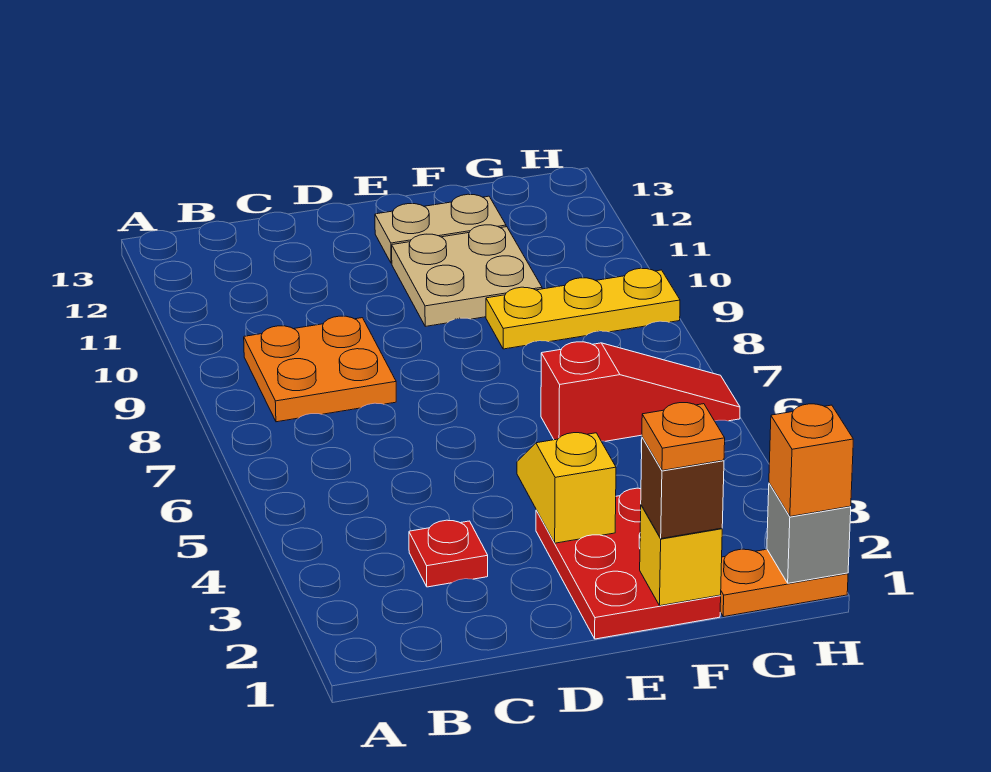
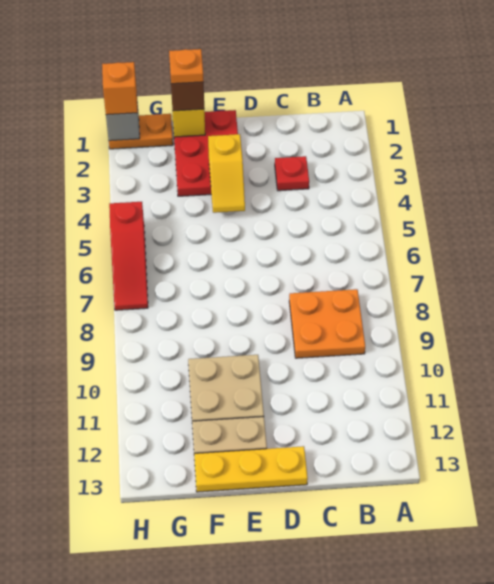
red slope F6:H6 level 1 top F -> red slope H5:H7 level 1 top 5
yellow plate F9:H9 level 1 -> yellow plate D13:F13 level 1

